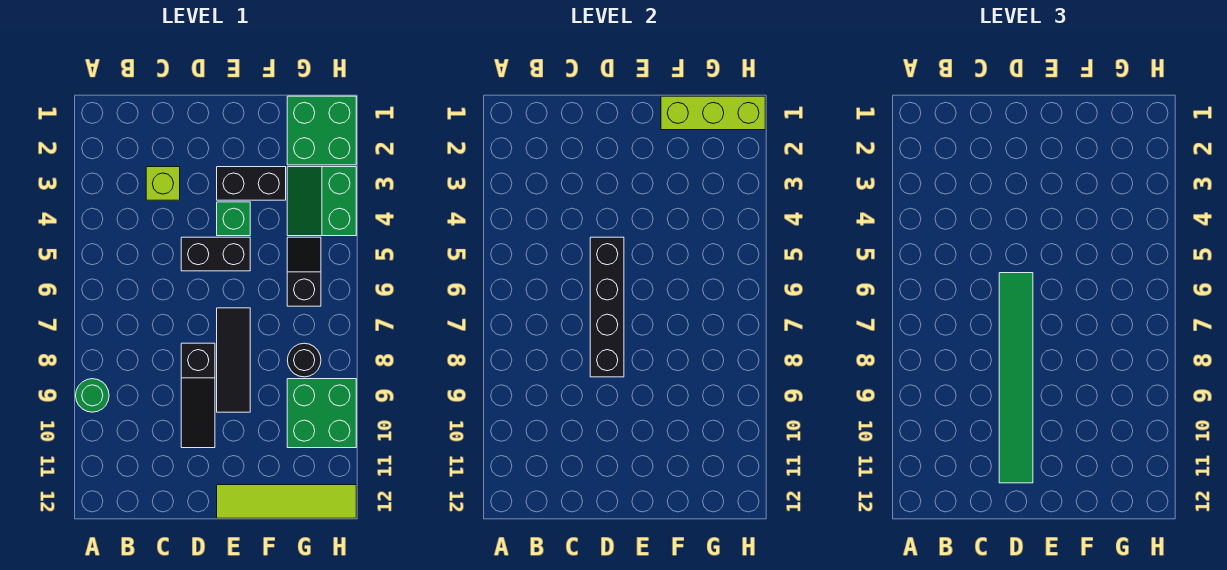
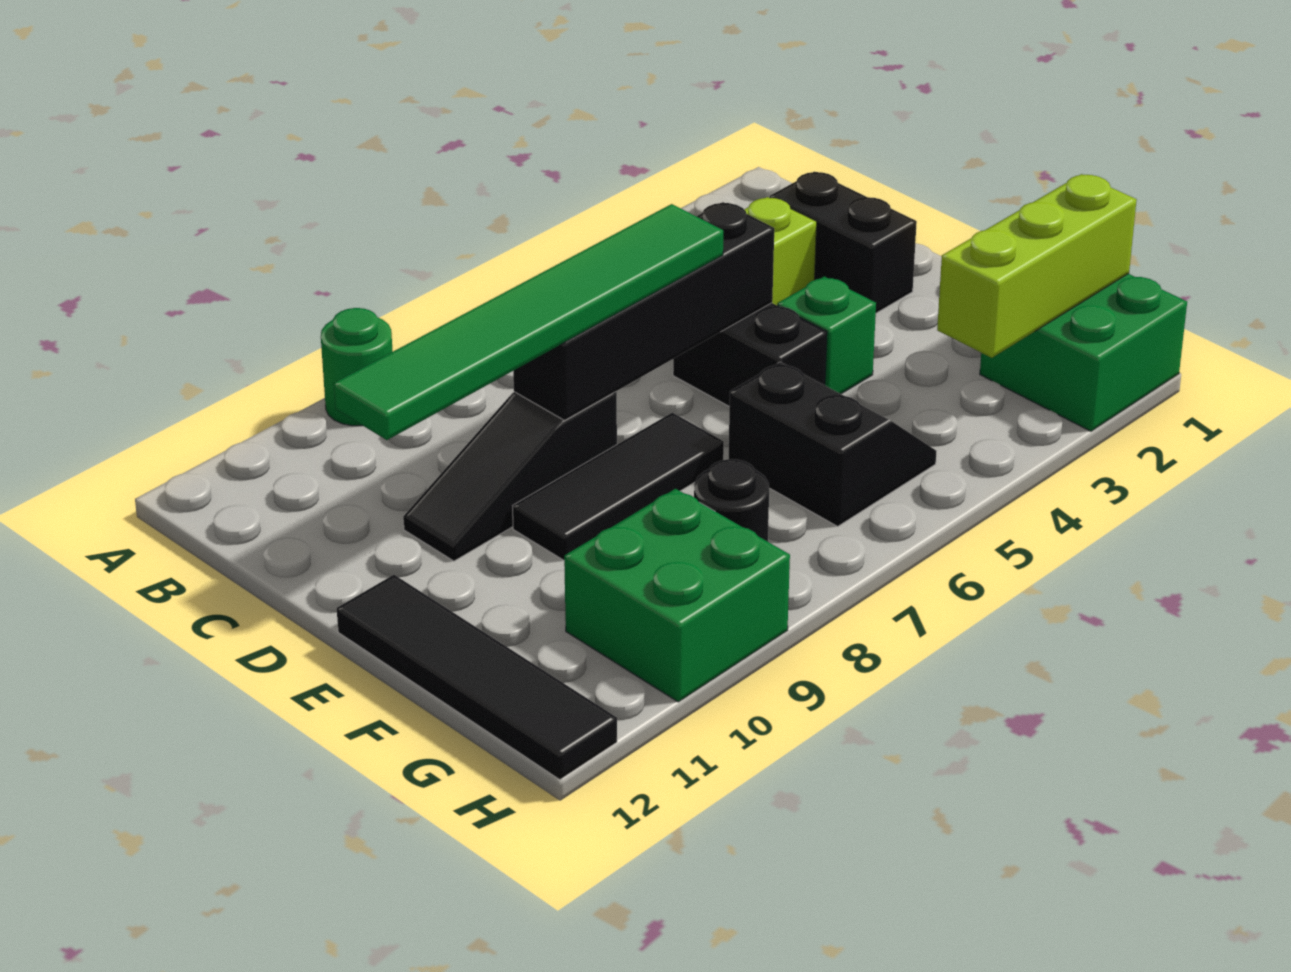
black brick E3:F3 level 1 -> black brick C2:D2 level 1
lime tile E12:H12 level 1 -> black tile E12:H12 level 1
lime brick F1:H1 level 2 -> lime brick G1:G3 level 2
green slope G3:H4 level 1 top H -> none
black slope G5:G6 level 1 top 6 -> black slope F5:G6 level 1 top 6

